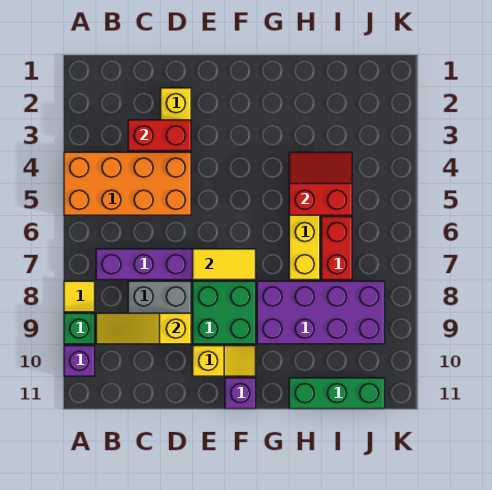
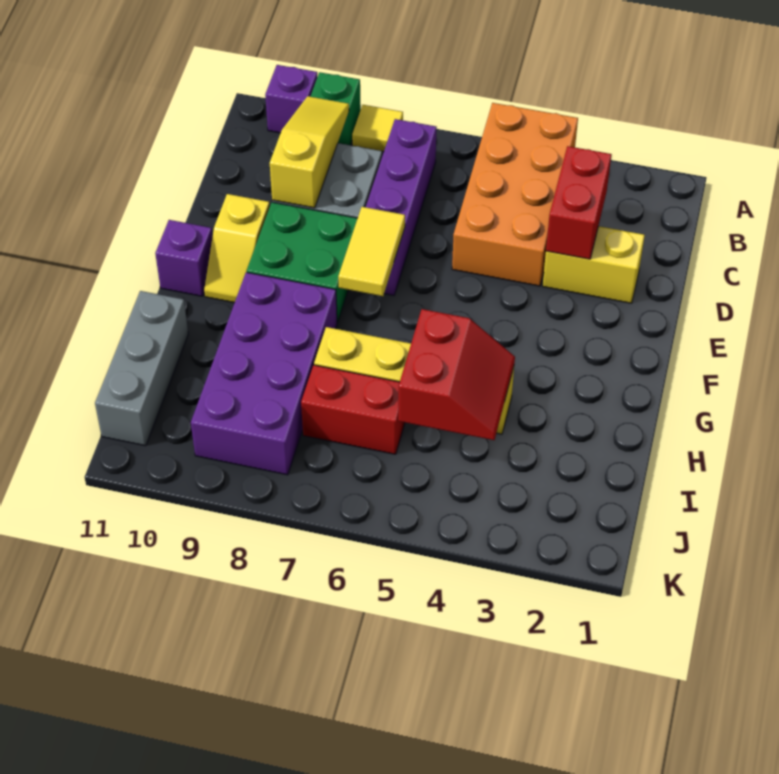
green brick H11:J11 level 1 -> grey brick H11:J11 level 1

